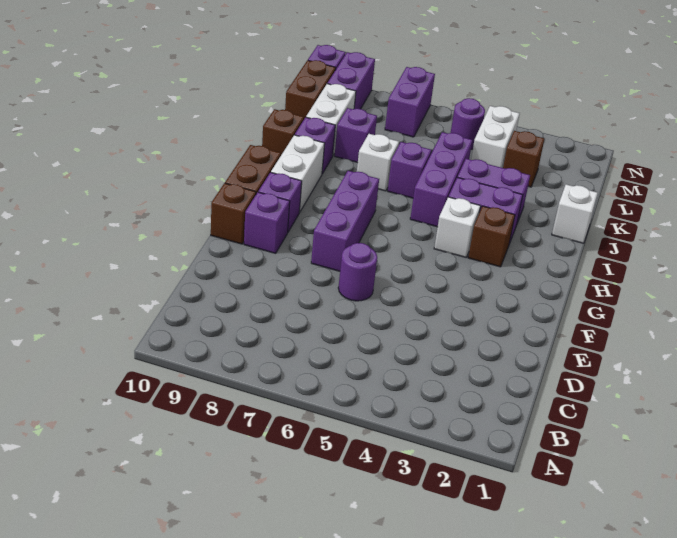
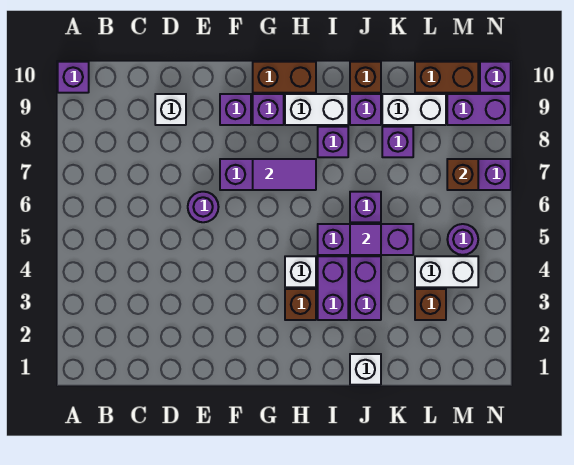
none -> purple brick A10 level 1
brown brick F10 level 1 -> brown brick M7 level 2
none -> purple tile G7:H7 level 2
none -> purple brick I8 level 1
none -> purple tile J5 level 2
white brick J7 level 1 -> white brick D9 level 1

